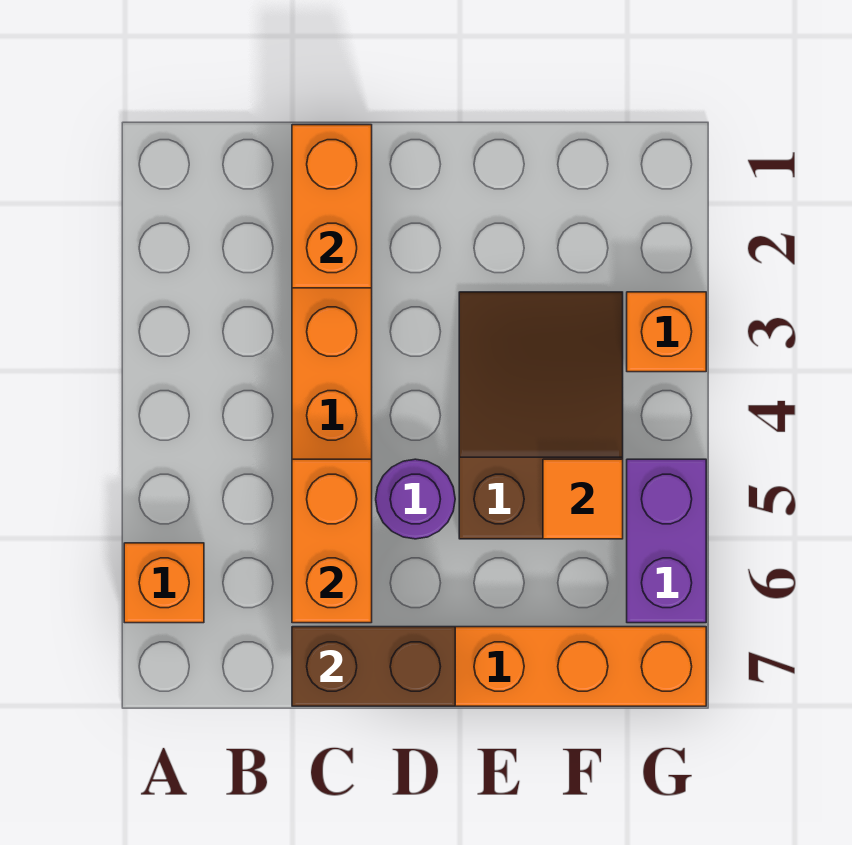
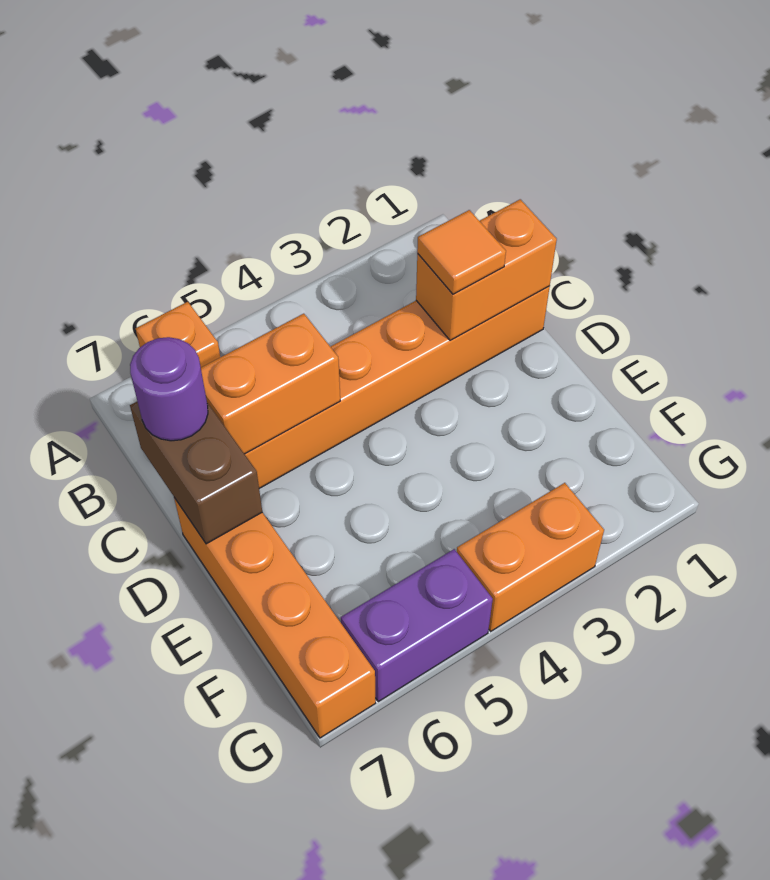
purple round brick D5 level 1 -> purple round brick C7 level 3
brown slope E3:F5 level 1 top 5 -> none
orange tile F5 level 2 -> orange tile C2 level 3
orange brick G3 level 1 -> orange brick G3:G4 level 1

